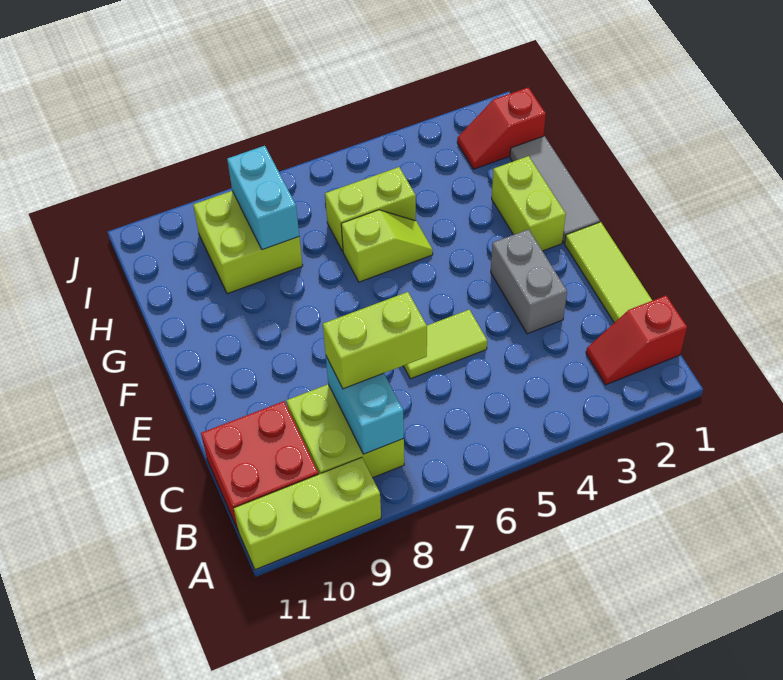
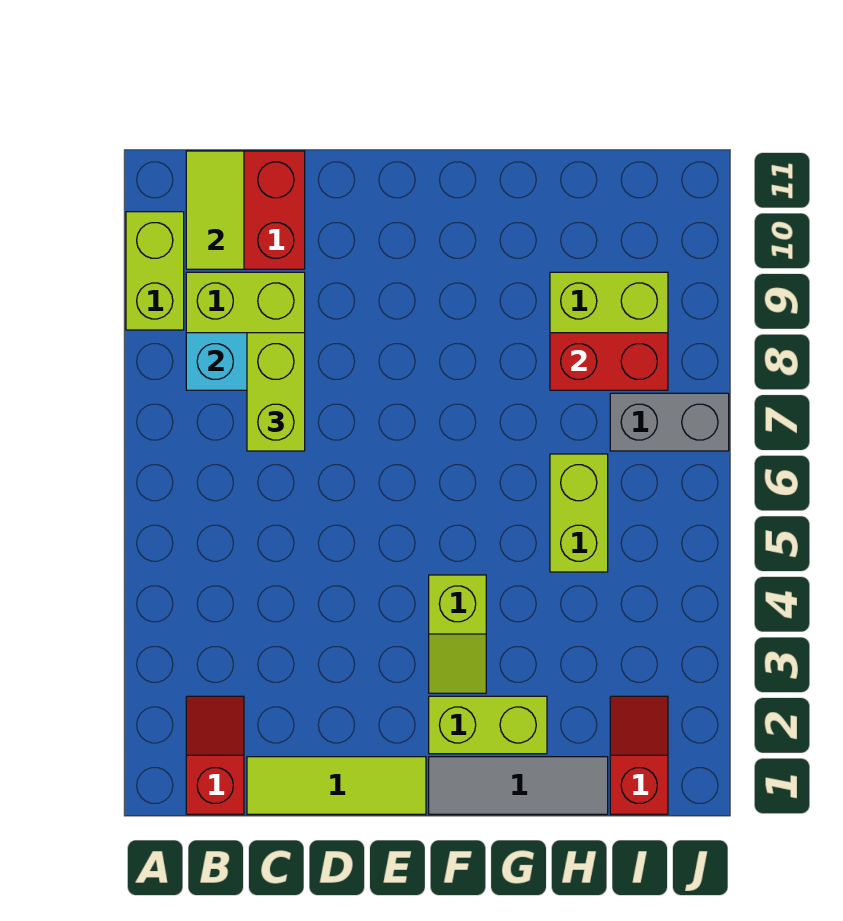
lime brick A9:A11 level 1 -> lime brick A9:A10 level 1
grey brick D3:E3 level 1 -> grey brick I7:J7 level 1
lime tile D5:D6 level 1 -> lime tile B10:B11 level 2
lime slope G5:G6 level 1 top 6 -> lime slope F3:F4 level 1 top 4
cyan brick H8:I8 level 2 -> red brick H8:I8 level 2

